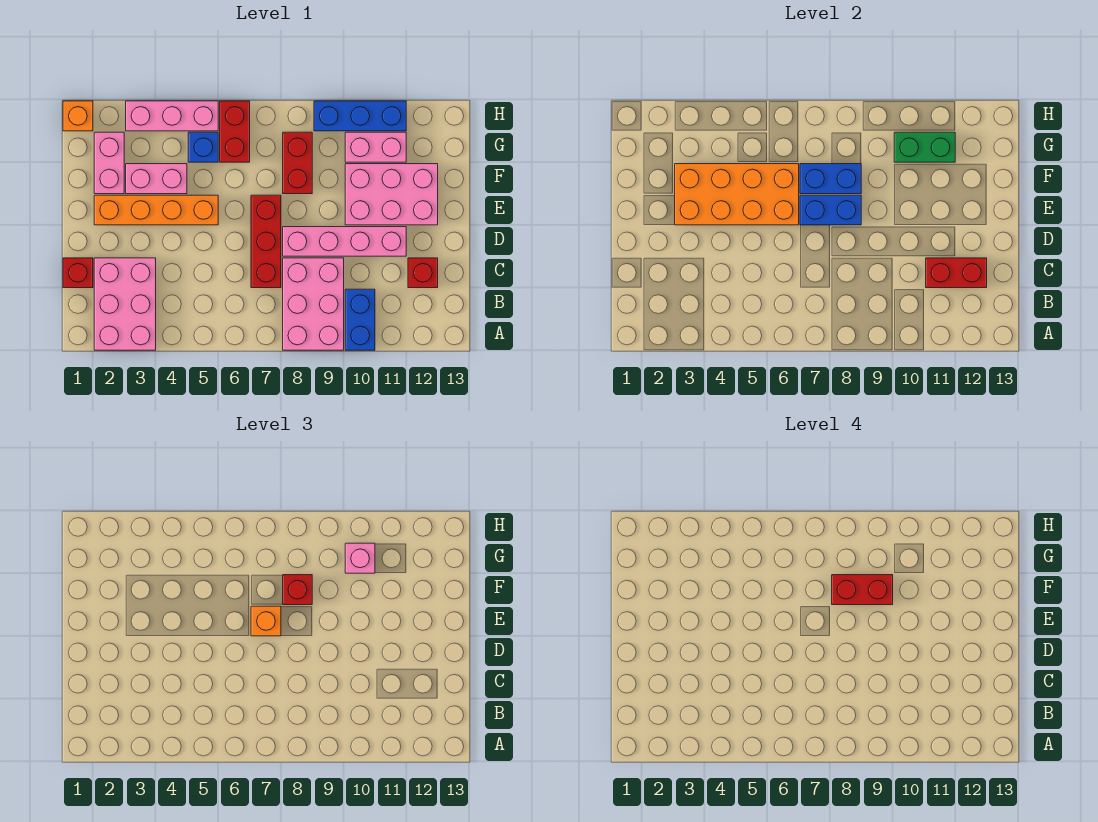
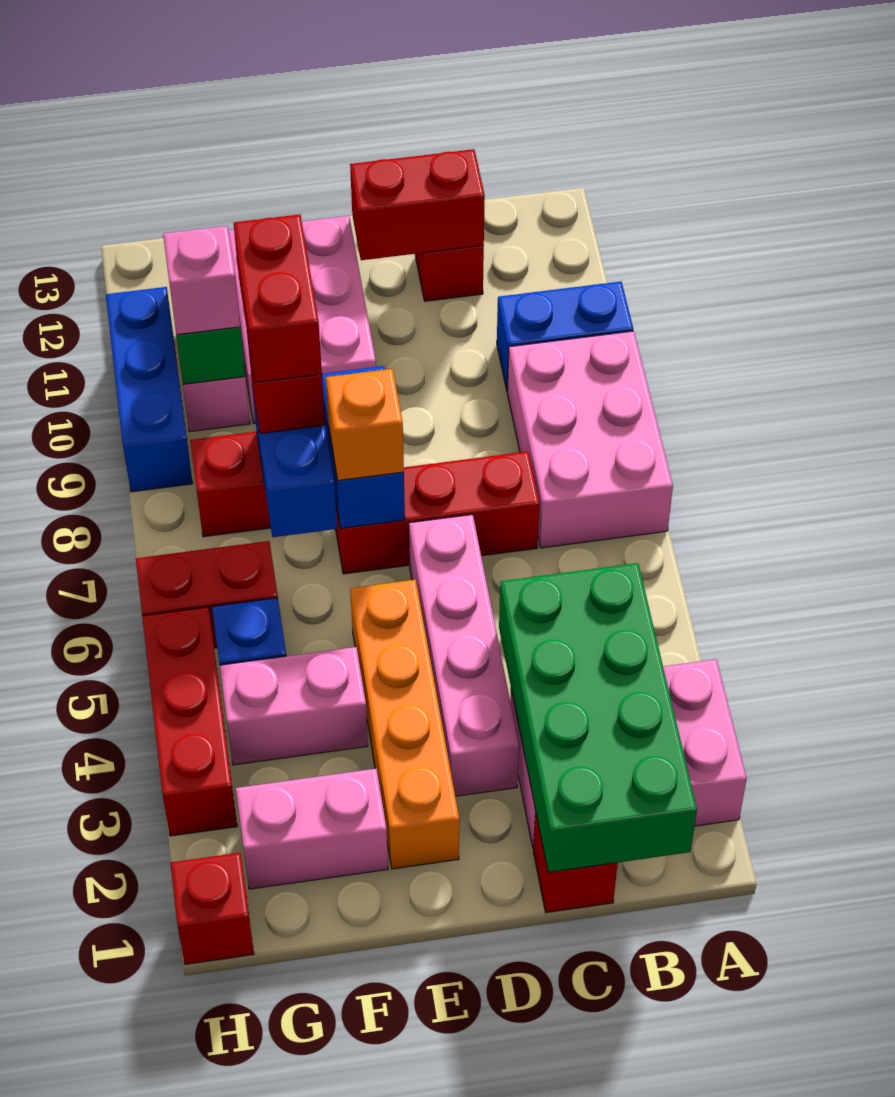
pink brick A8:C9 level 1 -> pink brick A7:B9 level 1
none -> green brick B1:C4 level 2
red brick C11:C12 level 2 -> red brick C12:D12 level 2
pink brick D8:D11 level 1 -> pink brick D3:D6 level 1
orange brick E3:F6 level 2 -> none
pink brick F3:F4 level 1 -> pink brick F4:G4 level 1
orange brick H1 level 1 -> red brick H1 level 1
pink brick H3:H5 level 1 -> red brick H3:H5 level 1

